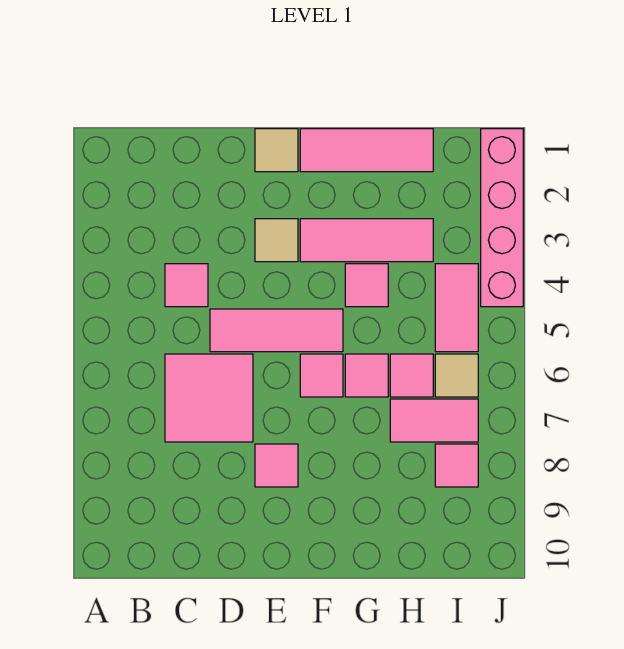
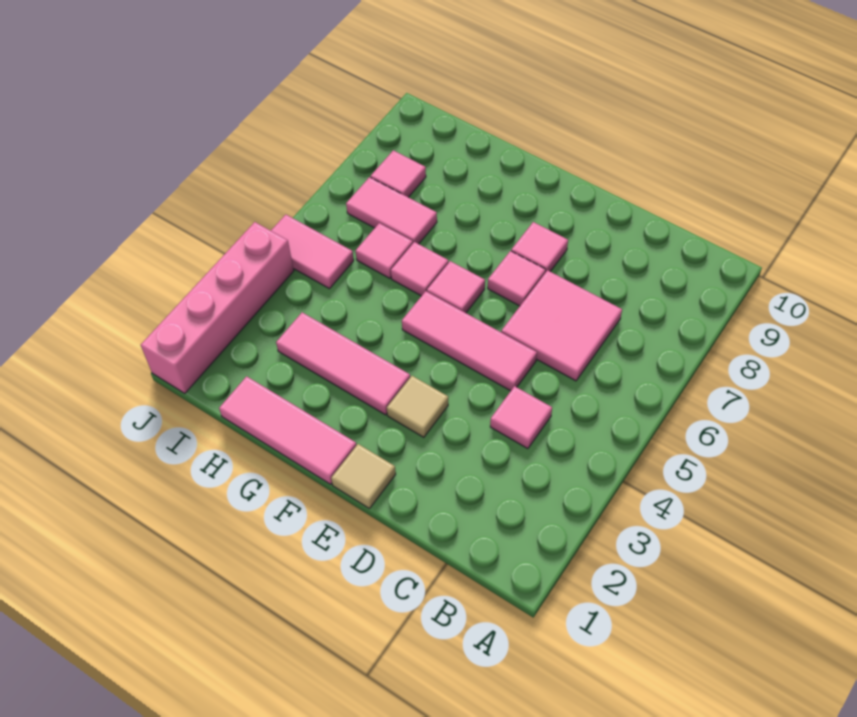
pink tile G4 level 1 -> pink tile E7 level 1
pink tile I4:I5 level 1 -> pink tile I5:J5 level 1
tan tile I6 level 1 -> none

